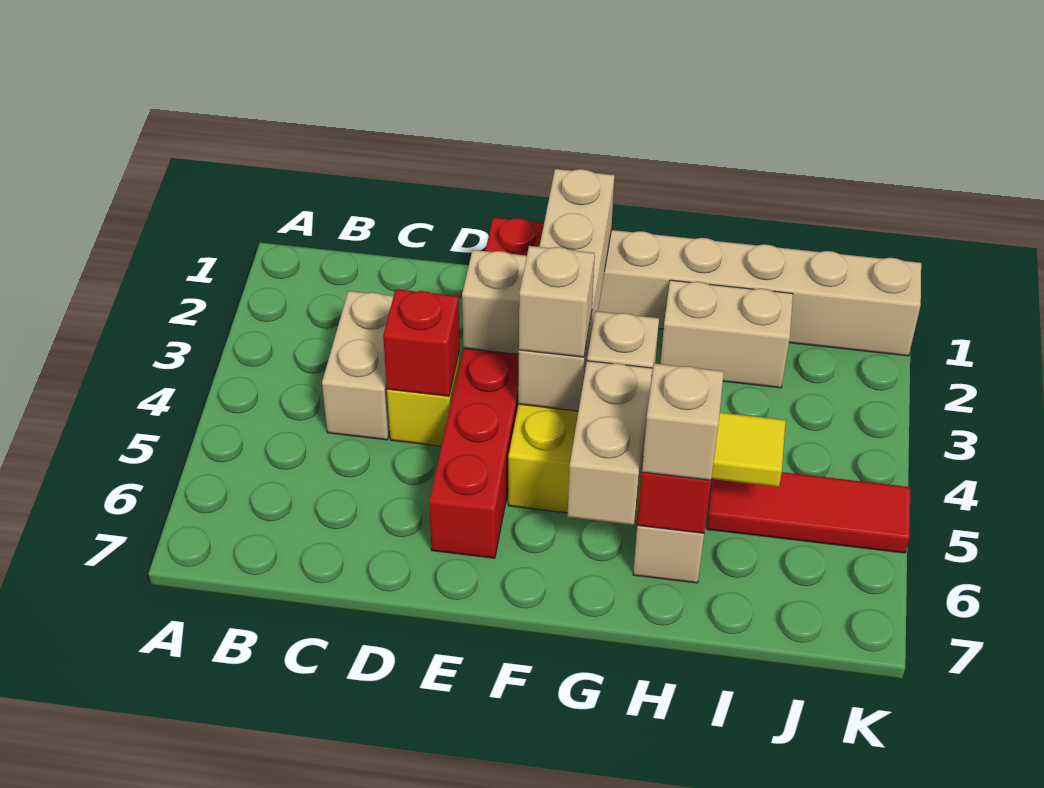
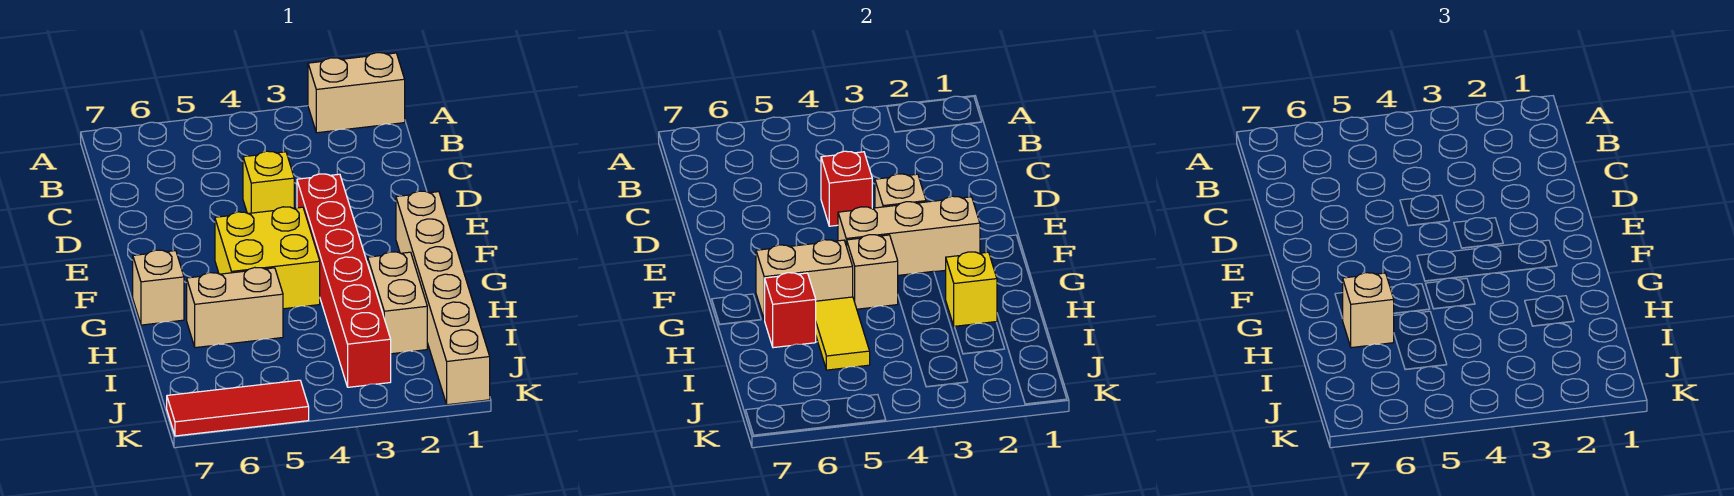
tan brick C3:C4 level 1 -> tan brick A1:A2 level 1
red brick E1:E6 level 1 -> red brick E3:J3 level 1
tan brick F1:F4 level 2 -> tan brick F2:F4 level 2
tan brick F4 level 3 -> tan brick G7 level 1
none -> yellow brick H2 level 2
red tile I5:K5 level 1 -> red tile K5:K7 level 1

